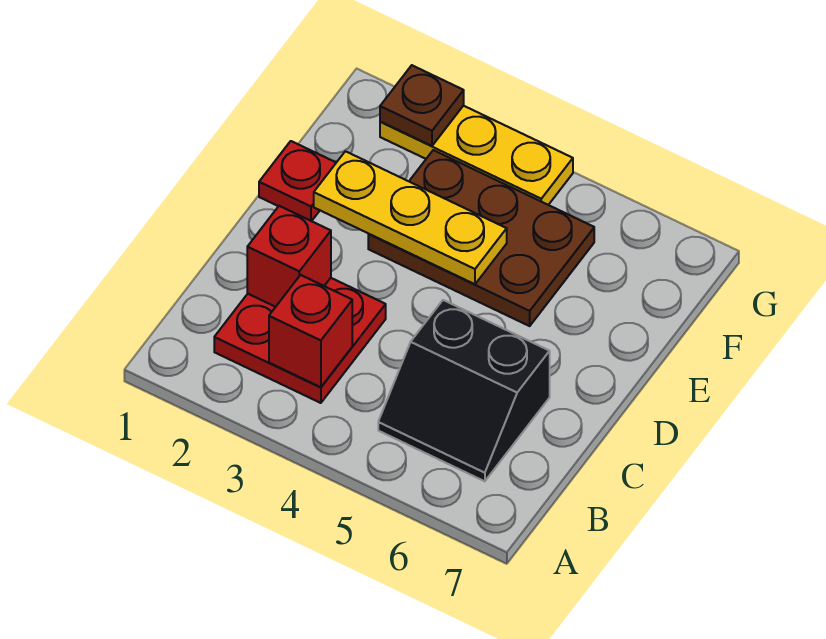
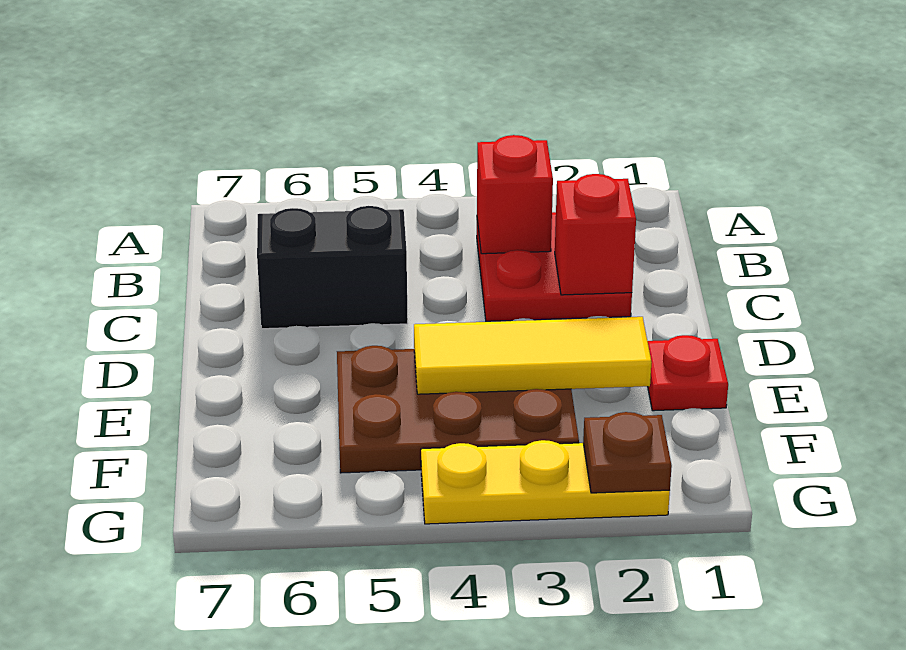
yellow plate E2:E4 level 2 -> yellow tile E2:E4 level 2

